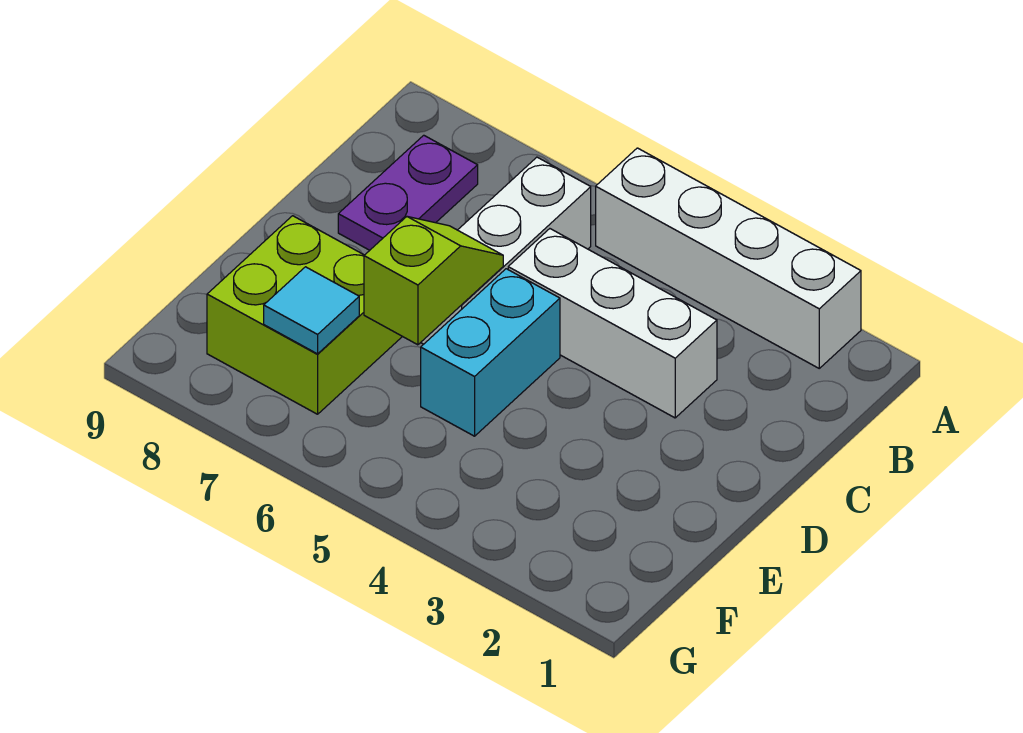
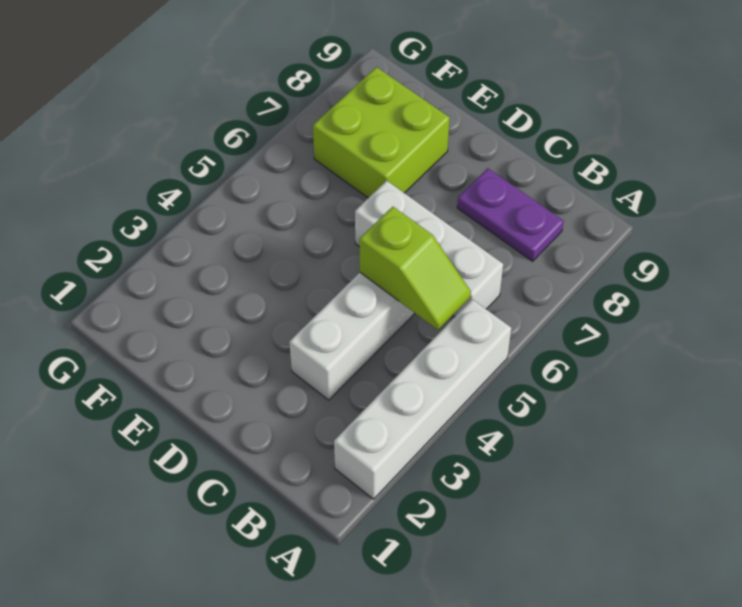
cyan brick D5:E5 level 1 -> none
lime slope D6:E6 level 2 top E -> lime slope B5:C5 level 2 top C
cyan tile F7 level 2 -> none

